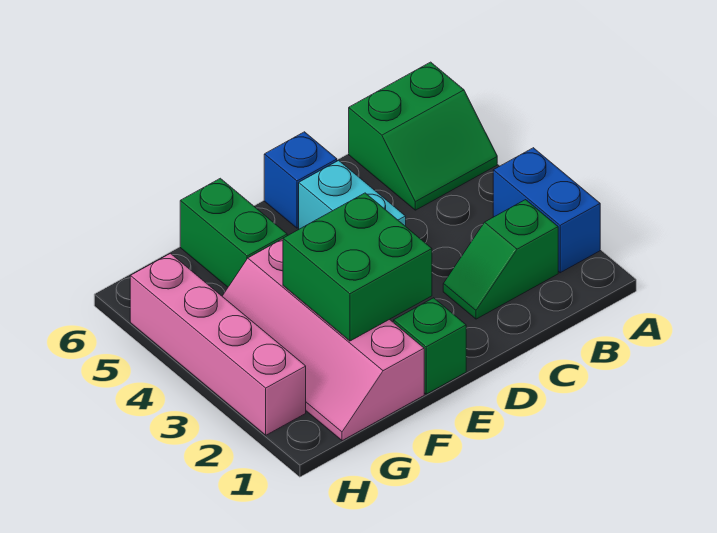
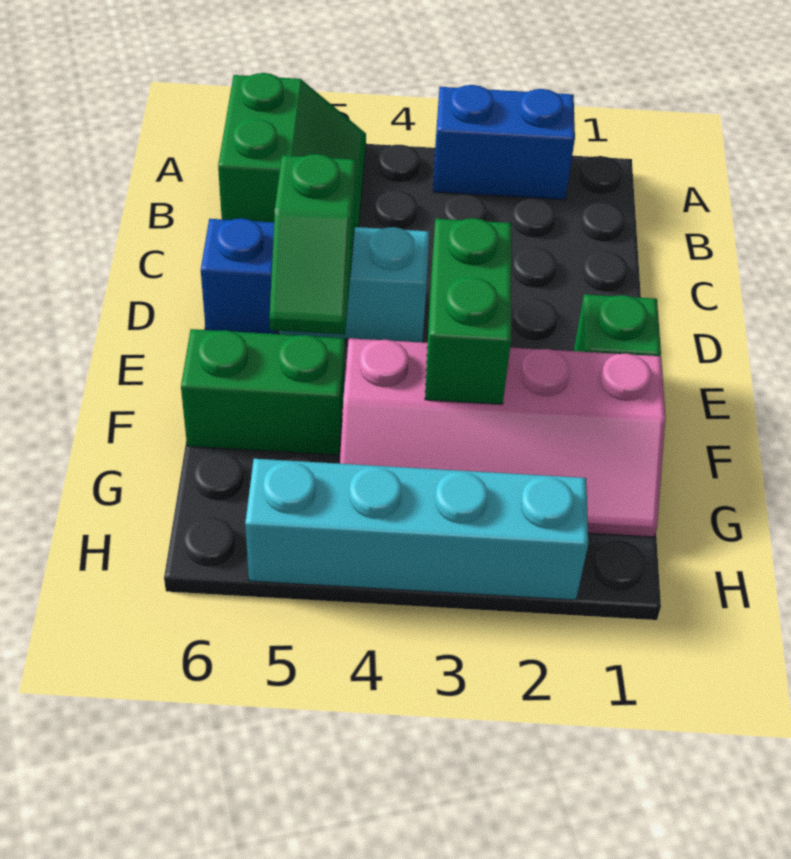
green slope B2:C2 level 1 top B -> green slope D5:E5 level 2 top D
green brick E2:F3 level 2 -> green brick E3:F3 level 2
pink brick H2:H5 level 1 -> cyan brick H2:H5 level 1

